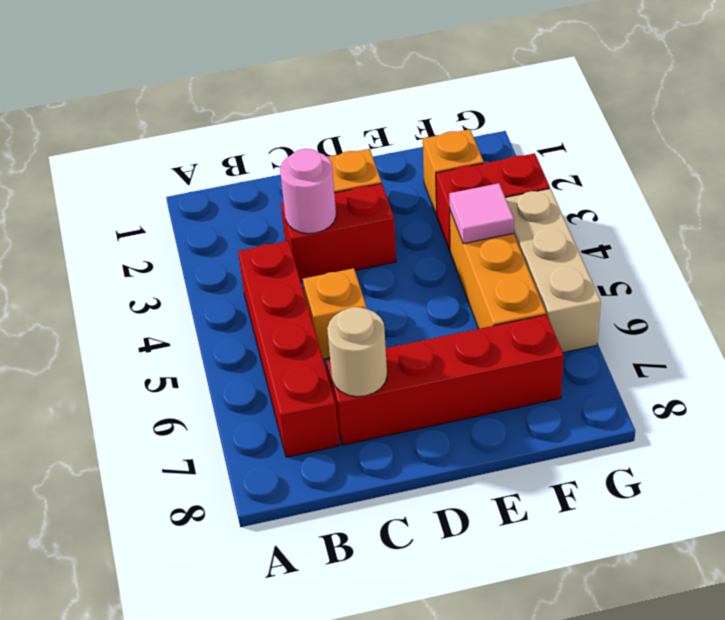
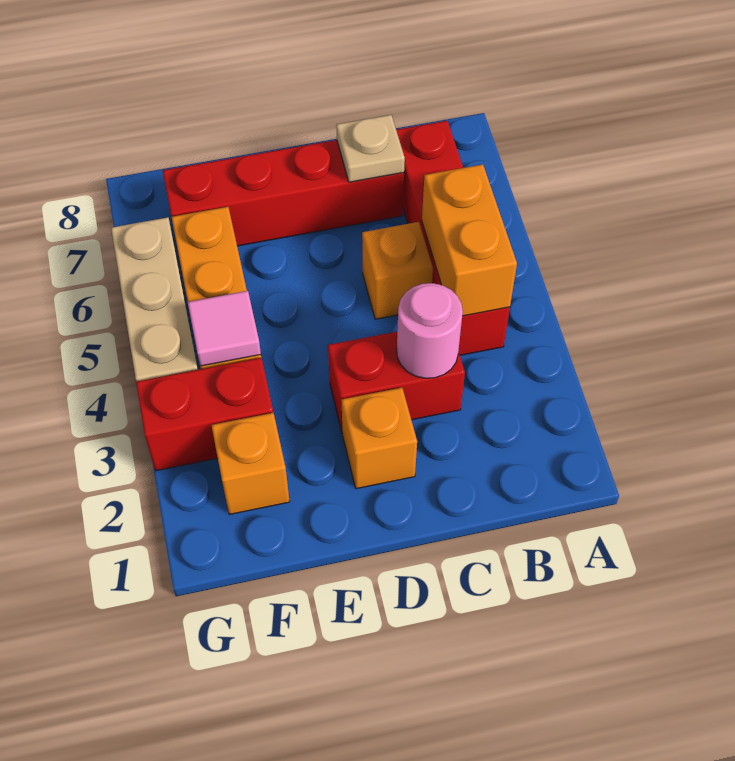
none -> orange brick B4:B5 level 2
tan round brick C7 level 2 -> tan plate C7 level 2

